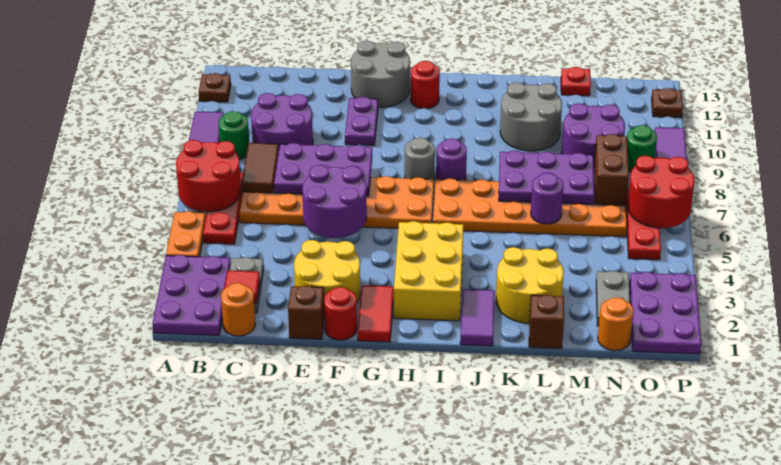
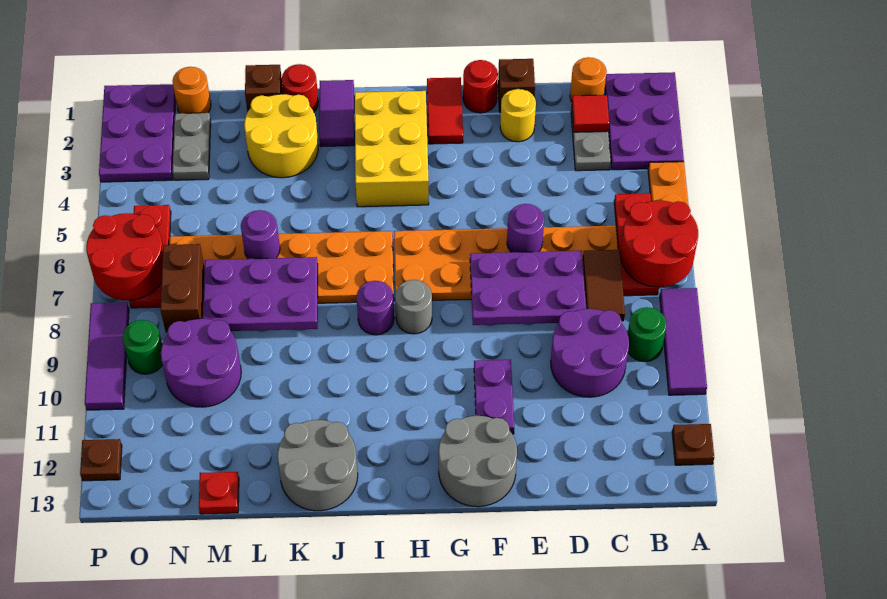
yellow round brick E2:F3 level 1 -> yellow round brick E2 level 1
purple round brick E5:F6 level 2 -> purple round brick E6 level 2
red round brick H12 level 1 -> red round brick K1 level 1
grey round brick K10:L11 level 1 -> grey round brick J12:K13 level 1

